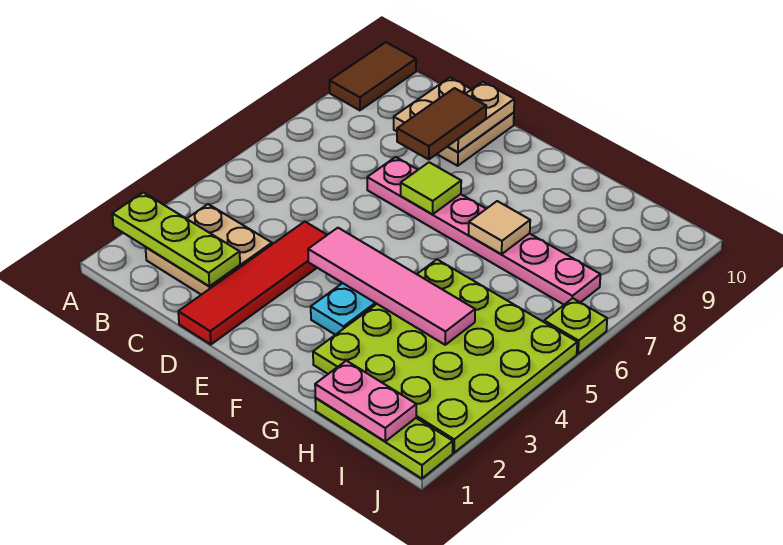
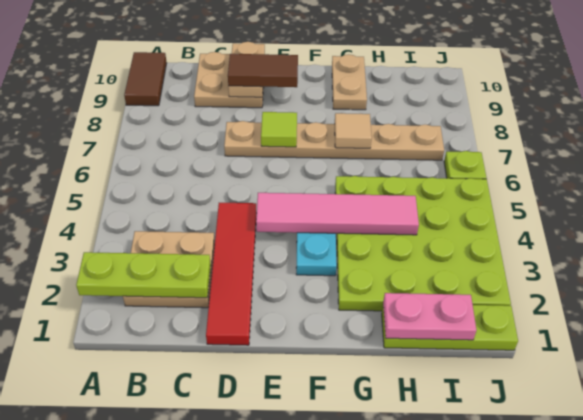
pink plate D7:I7 level 1 -> tan plate D7:I7 level 1
brown tile D8:D9 level 3 -> brown tile D9:E9 level 3
none -> tan plate G9:G10 level 1

